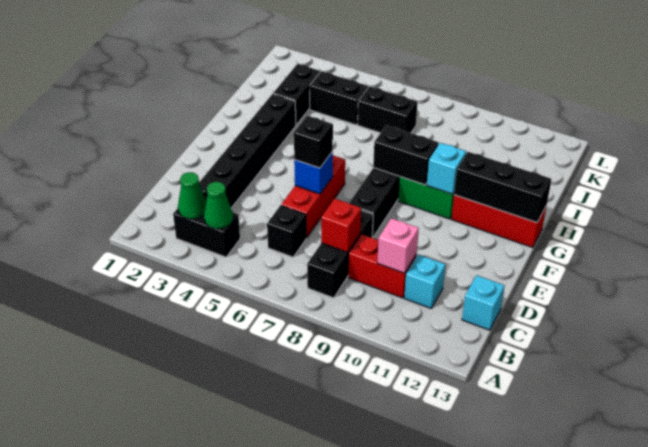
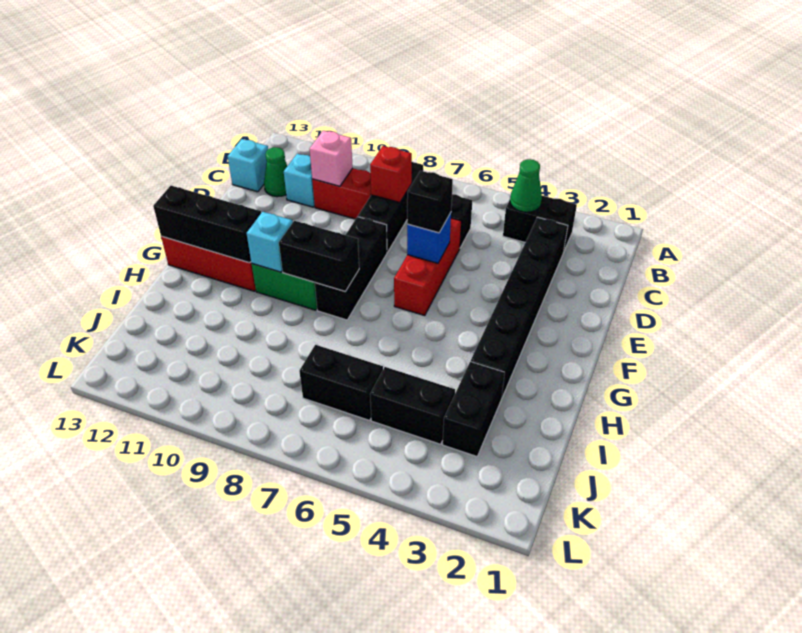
green cone B3 level 2 -> green cone C12 level 1

